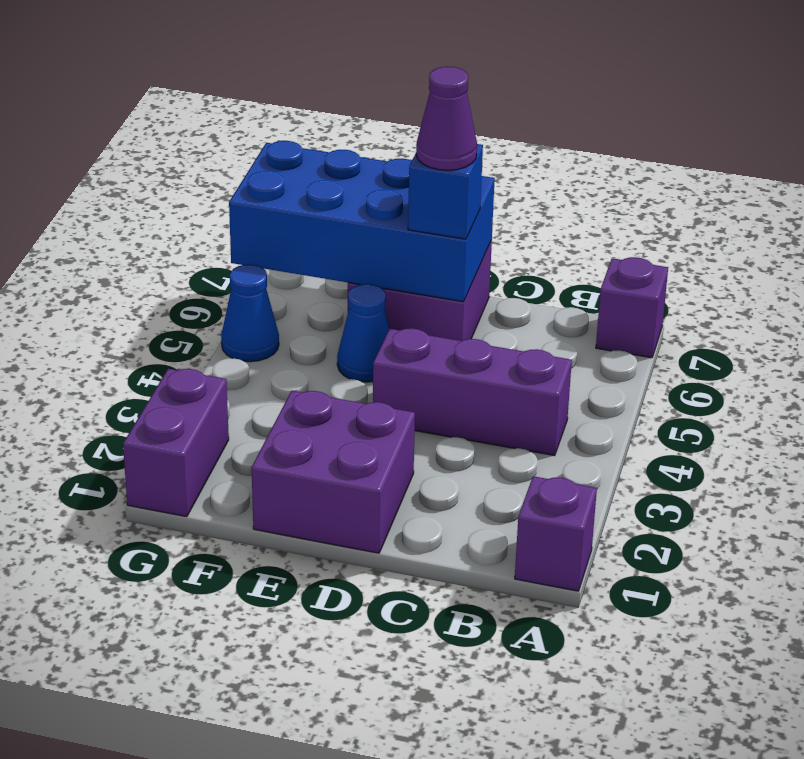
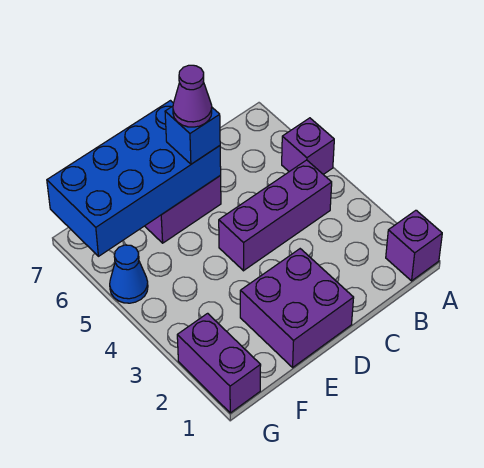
purple brick A7 level 1 -> purple brick A5 level 1
blue cone E5 level 1 -> none

